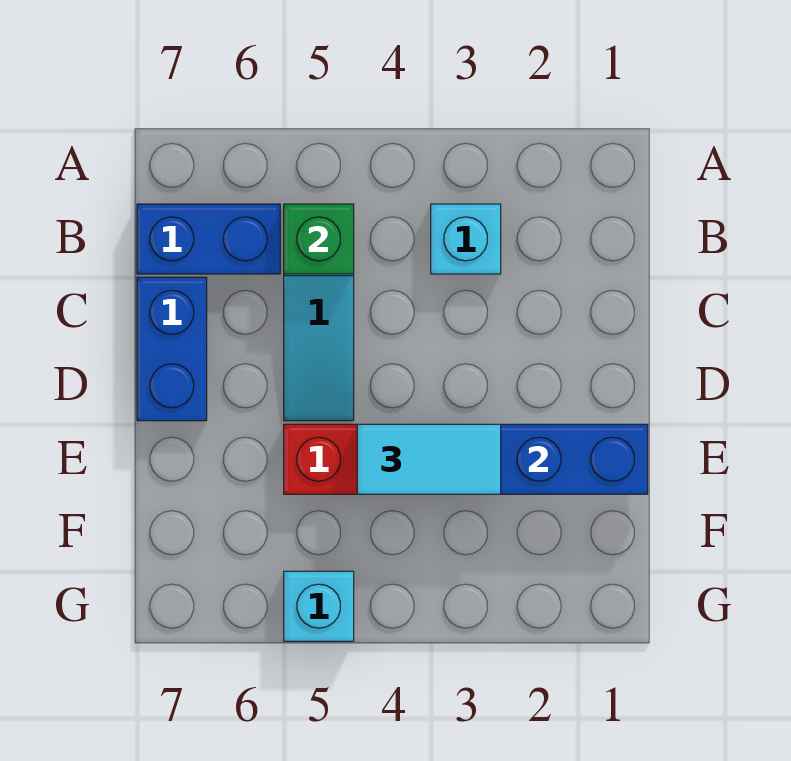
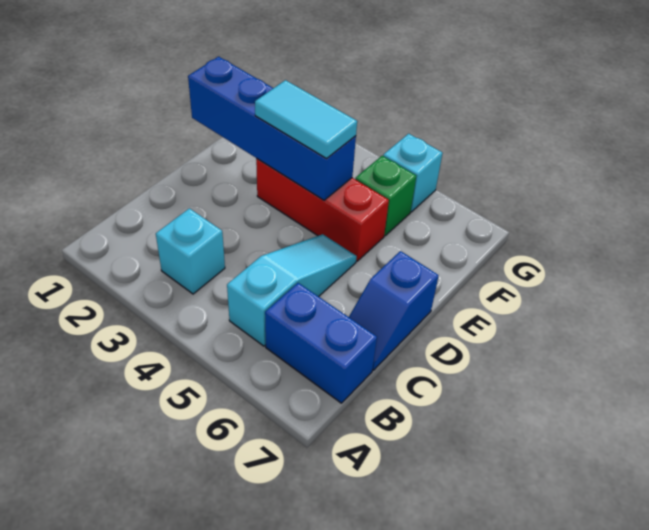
green brick B5 level 2 -> green brick F5 level 1
blue brick C7:D7 level 1 -> blue slope C7:D7 level 1 top D

